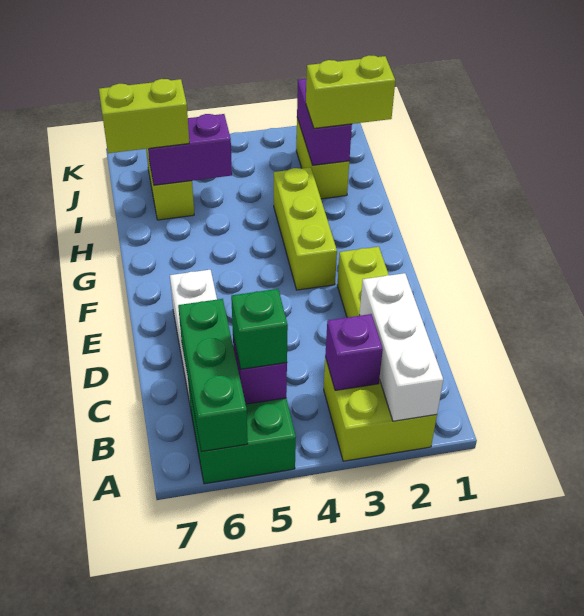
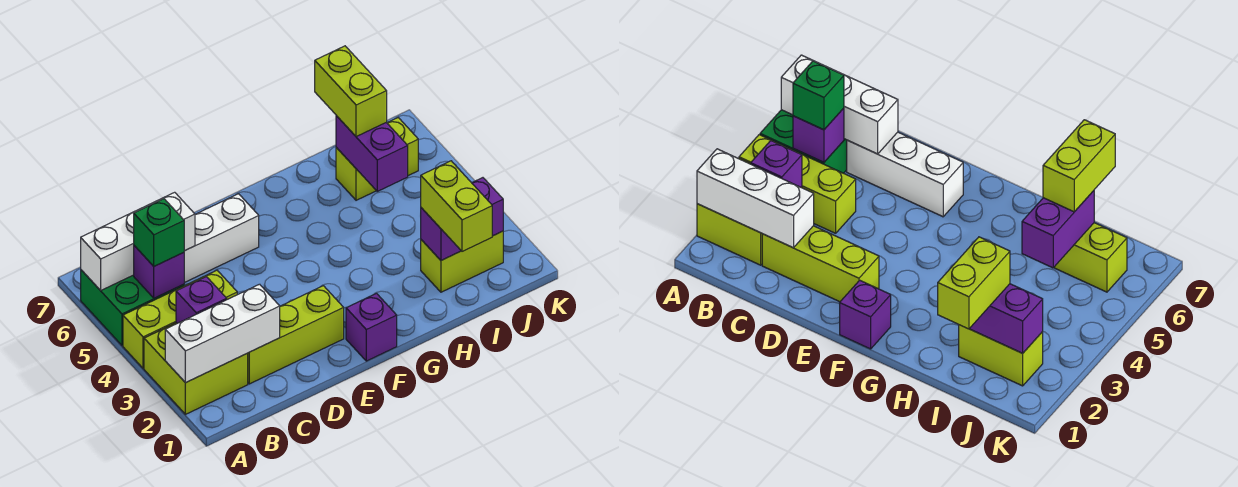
green brick A6:C6 level 2 -> white brick A6:C6 level 2
none -> purple brick F1 level 1
lime brick F3:H3 level 1 -> lime brick A4:C4 level 1

